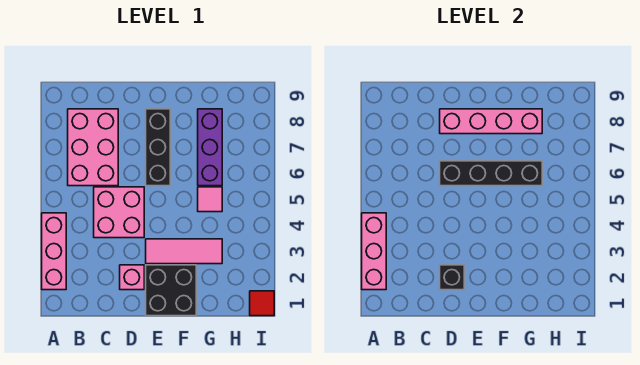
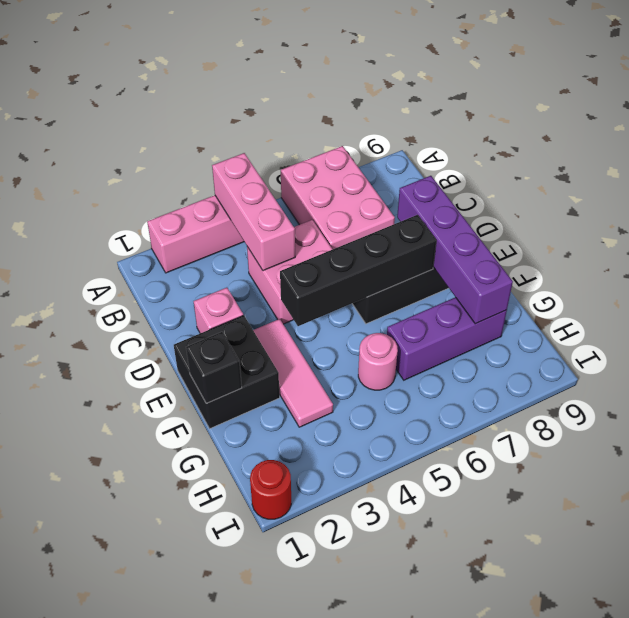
pink brick A2:A4 level 2 -> pink brick A4:C4 level 2
pink brick B6:C8 level 1 -> pink brick A6:C7 level 1
black brick D2 level 2 -> black brick F1 level 2
black brick D6:G6 level 2 -> black brick E4:E7 level 2
pink brick D8:G8 level 2 -> purple brick D8:G8 level 2
pink tile G5 level 1 -> pink round brick G5 level 1
red tile I1 level 1 -> red round brick I1 level 1

